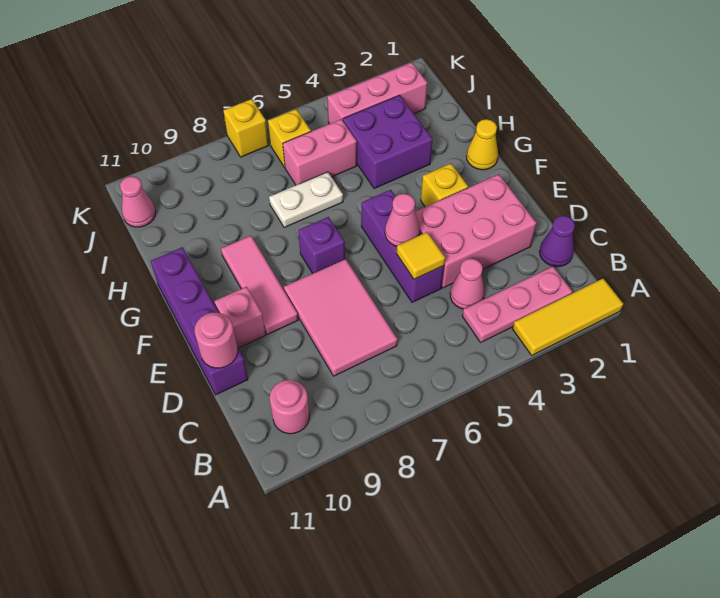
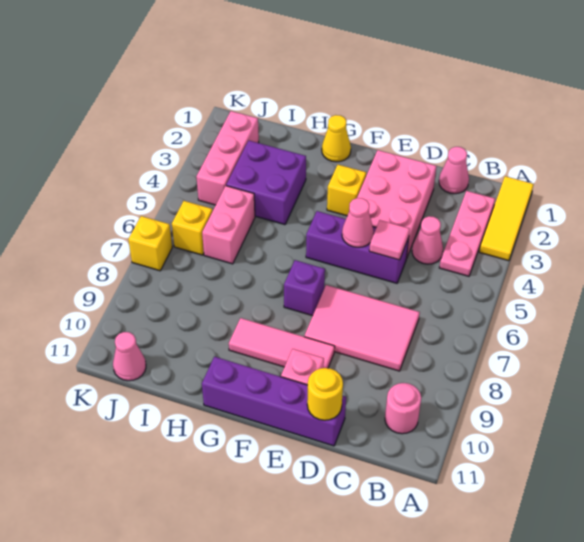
purple cone C1 level 1 -> pink cone C1 level 1
yellow tile D5 level 2 -> pink tile D5 level 2
pink round brick D11 level 2 -> yellow round brick D11 level 2
white plate H6:H7 level 1 -> none

